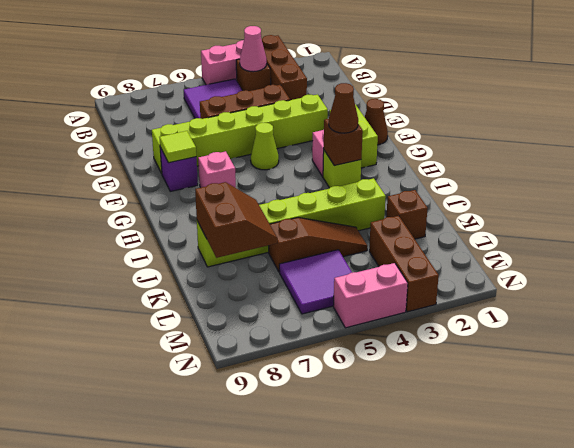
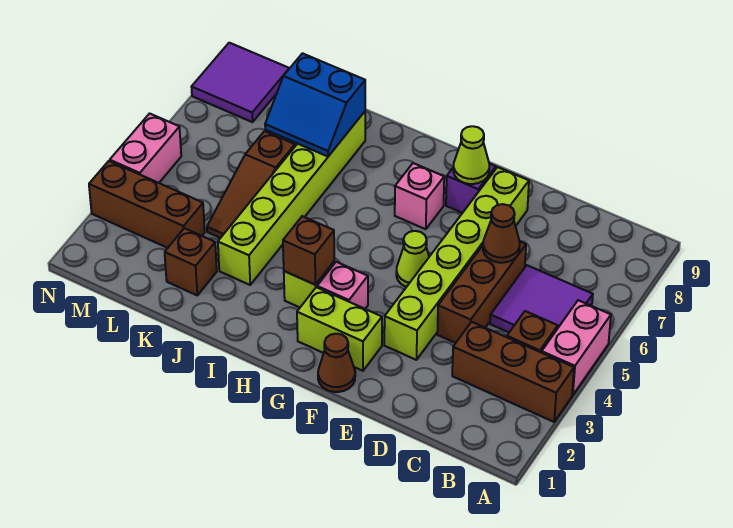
pink cone B4 level 2 -> none
lime tile F8 level 2 -> lime cone F8 level 2
brown cone H3 level 3 -> brown cone D6 level 2
brown slope J7:K8 level 2 top 8 -> blue slope J7:K8 level 2 top 8
purple tile L5:M6 level 1 -> purple tile M8:N9 level 1

